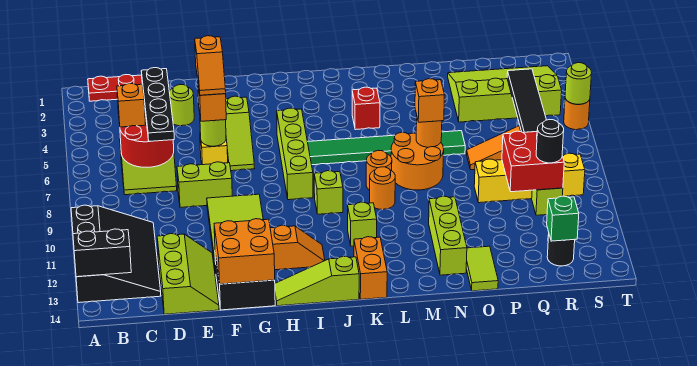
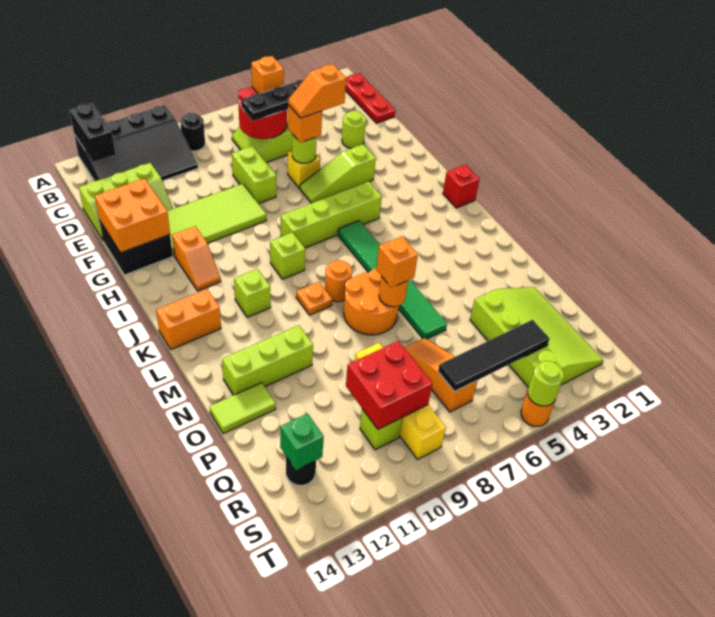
lime slope H14:J14 level 1 top J -> none
red brick L4 level 1 -> red brick J1 level 1
orange round brick L9 level 1 -> orange plate L9 level 1
black round brick R10 level 3 -> black round brick B9 level 1

